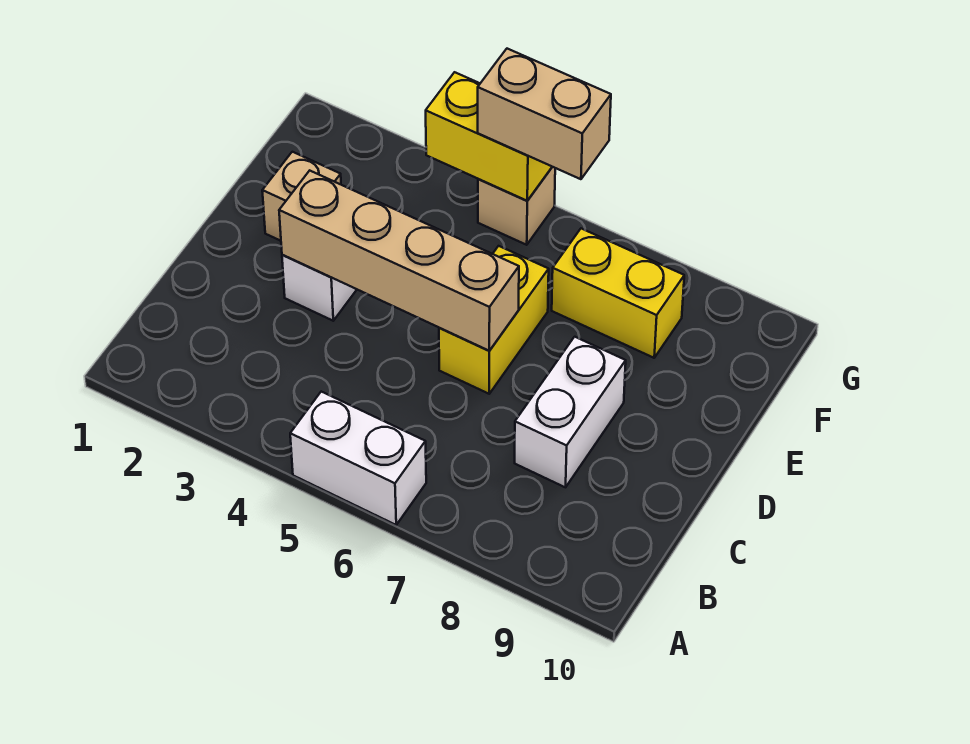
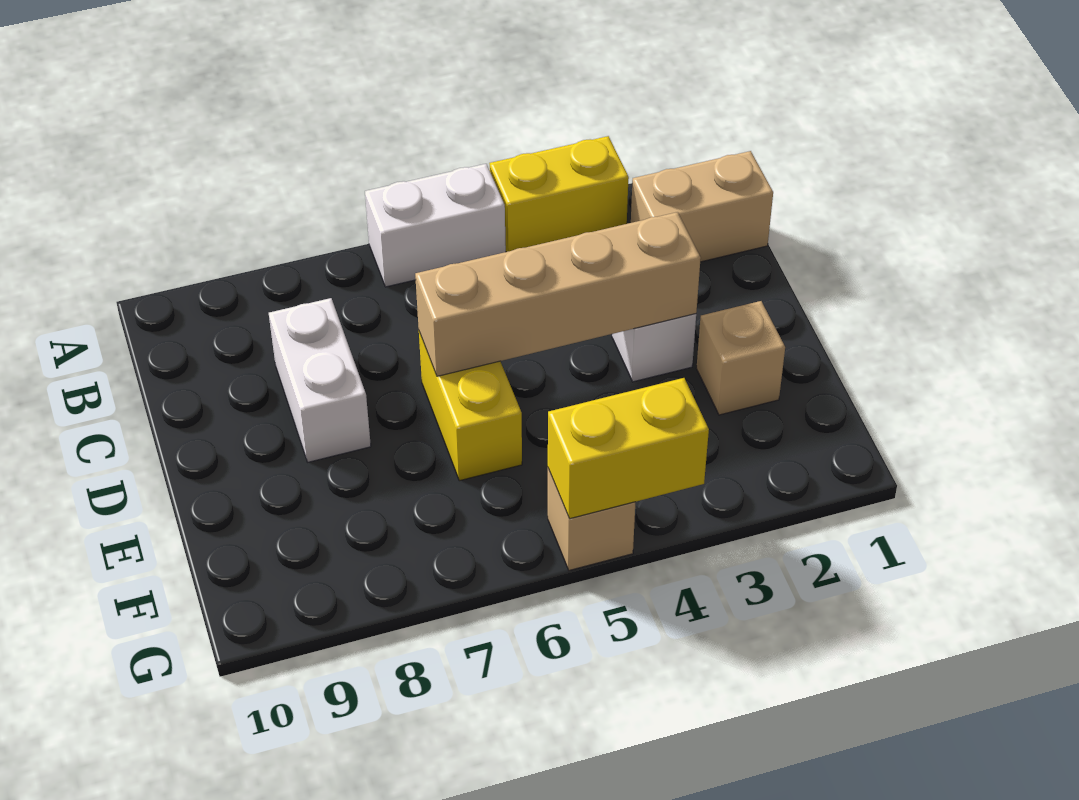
yellow brick F7:F8 level 1 -> yellow brick A3:A4 level 1
tan brick G5:G6 level 3 -> tan brick B1:B2 level 1

